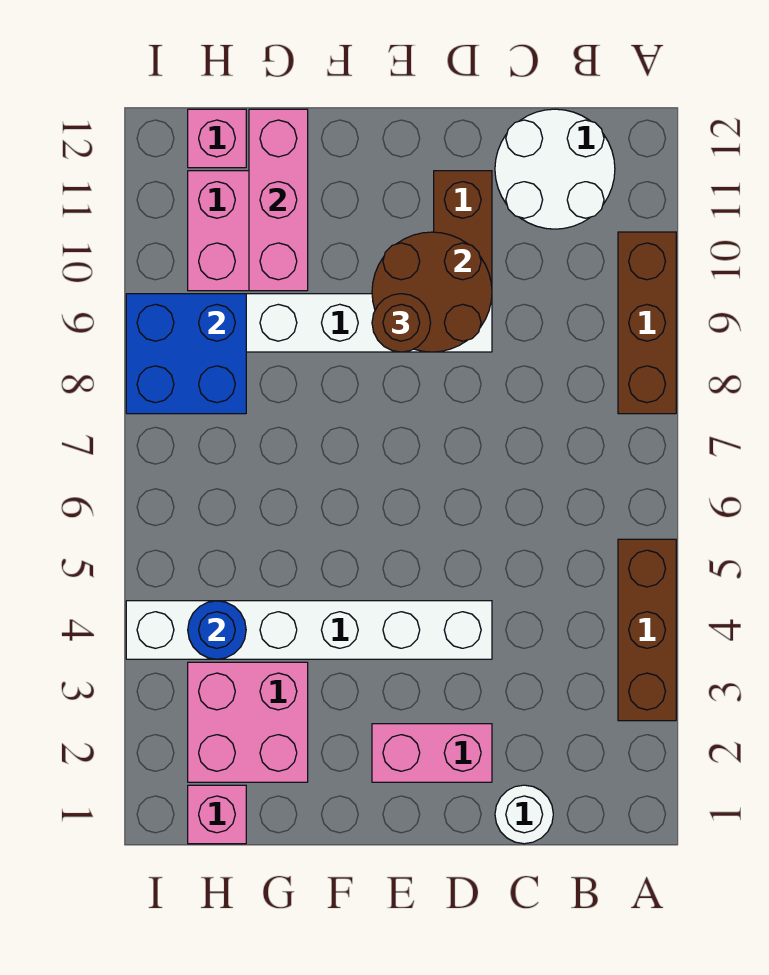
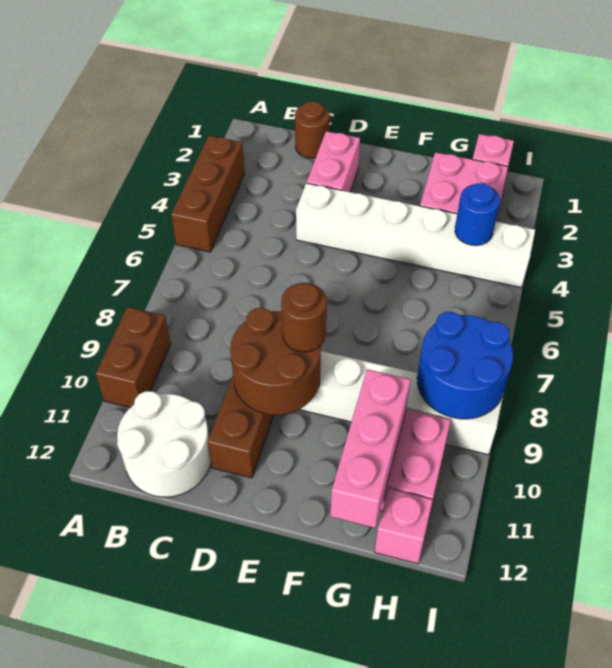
brown brick A8:A10 level 1 -> brown brick A9:A10 level 1
white round brick C1 level 1 -> brown round brick C1 level 1
pink brick D2:E2 level 1 -> pink brick D2:D3 level 1
blue brick H8:I9 level 2 -> blue round brick H8:I9 level 2

